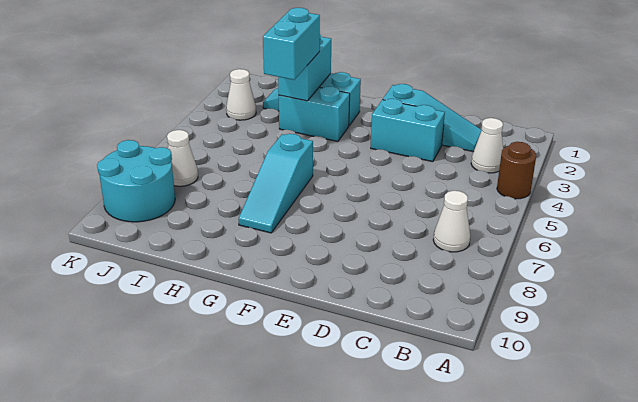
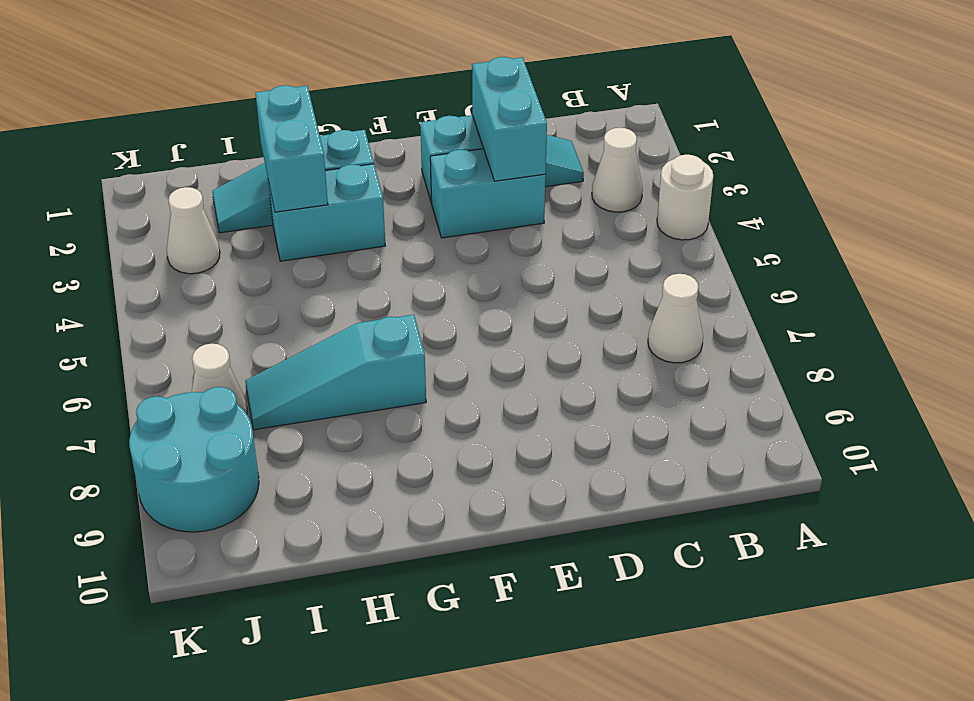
brown round brick A4 level 1 -> white round brick A4 level 1
cyan slope G6:G8 level 1 top 6 -> cyan slope G7:I7 level 1 top G
cyan brick H3:H4 level 3 -> cyan brick D2:D3 level 2

